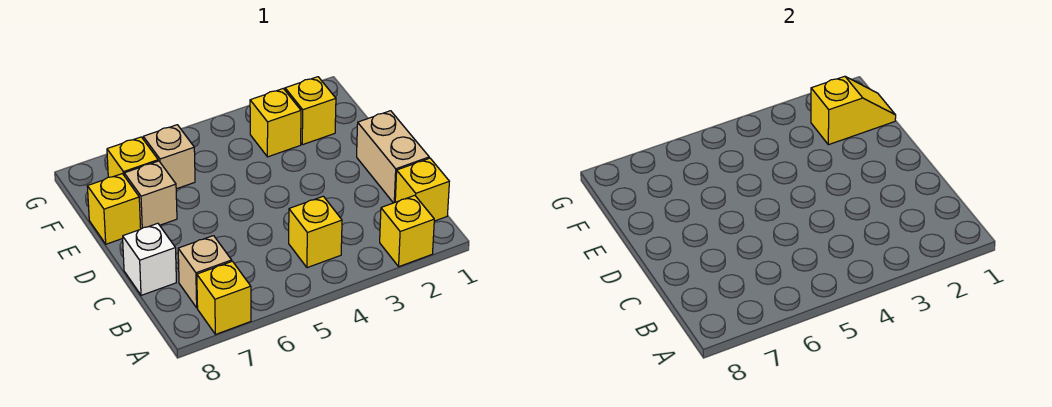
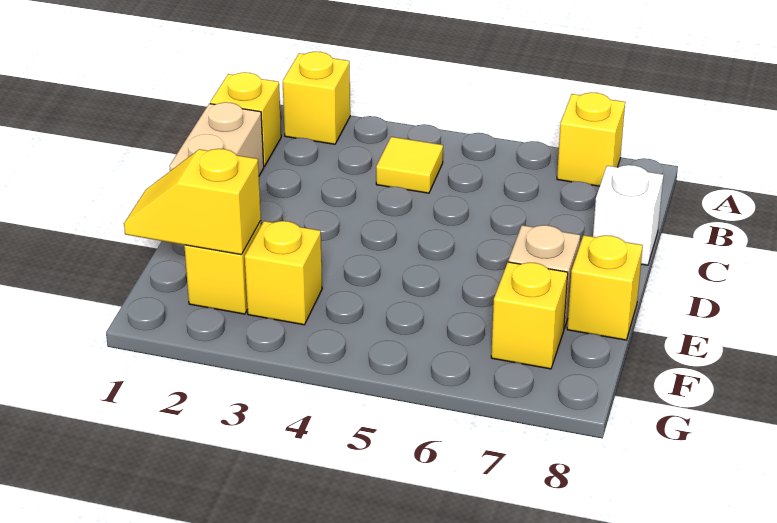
yellow brick B4 level 1 -> yellow tile B4 level 1
tan brick B7 level 1 -> none
tan brick F6 level 1 -> none

